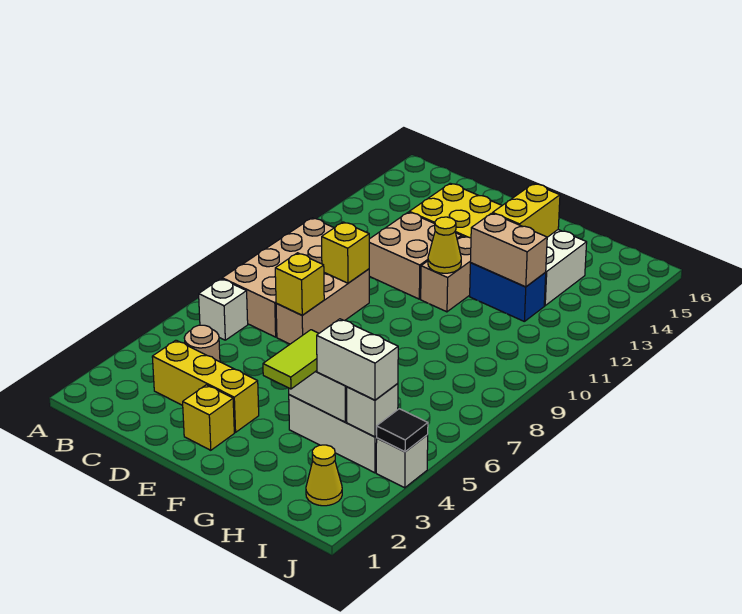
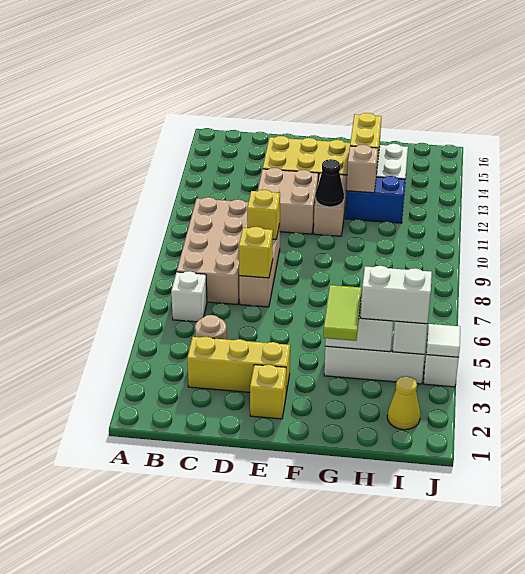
yellow cone F11 level 2 -> black cone F11 level 2
tan brick G12:H12 level 2 -> tan brick G12 level 2
black tile J4 level 2 -> white tile J4 level 2

